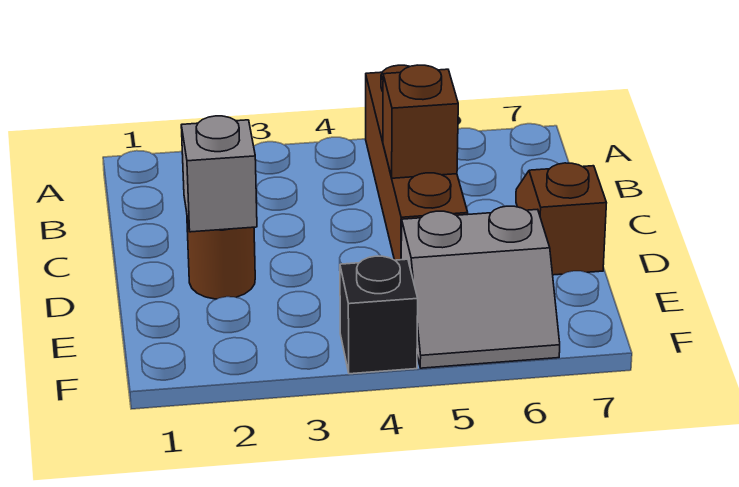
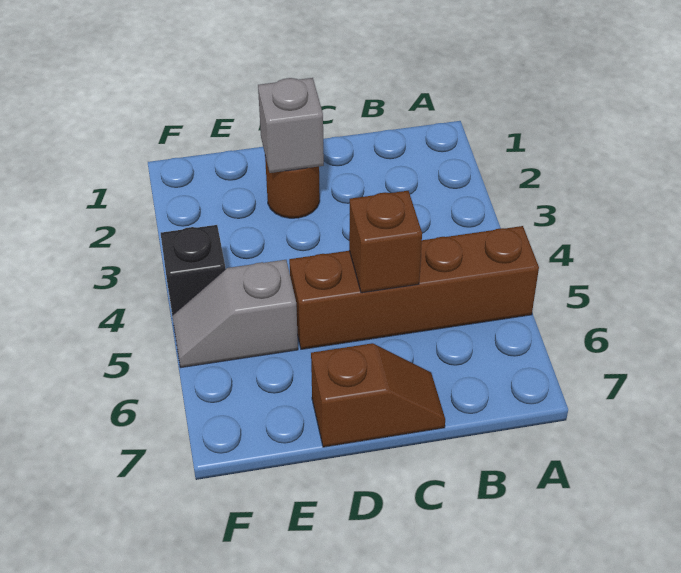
grey slope E5:F6 level 1 top E -> grey slope E5:F5 level 1 top E

